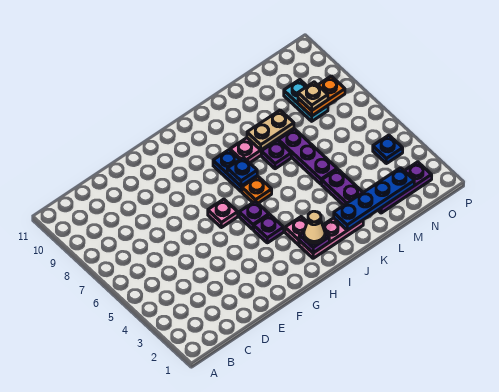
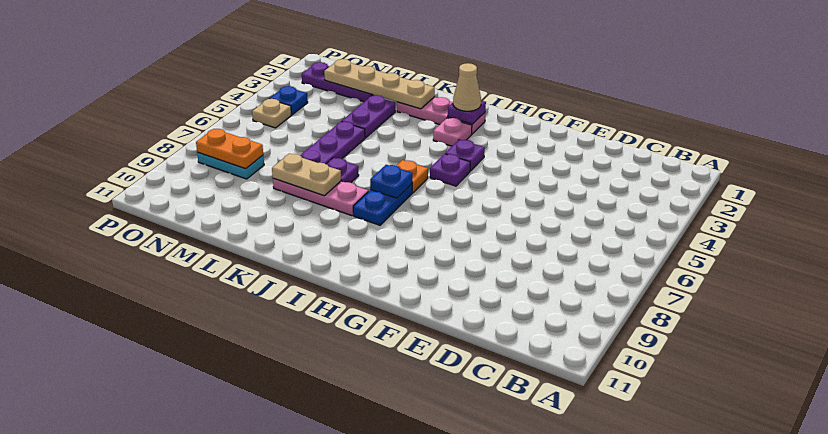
pink plate G6 level 1 -> none
blue plate K2:N2 level 2 -> tan plate K2:N2 level 2
cyan plate N8:N9 level 1 -> cyan plate N8:O8 level 1
tan plate N8 level 3 -> tan plate O5 level 1

